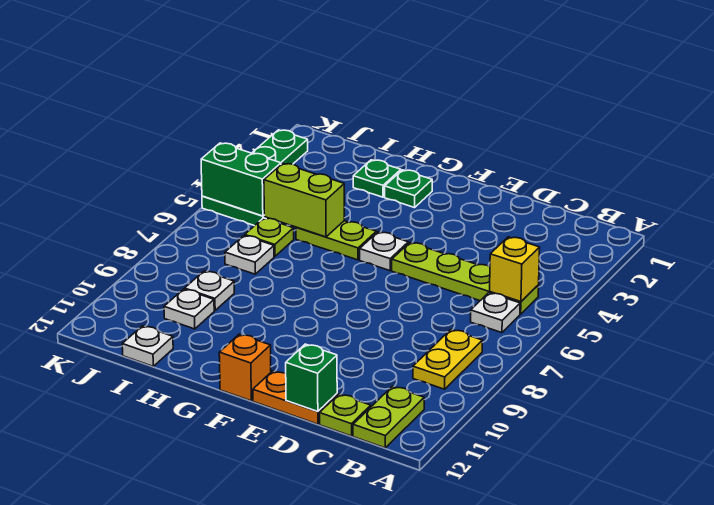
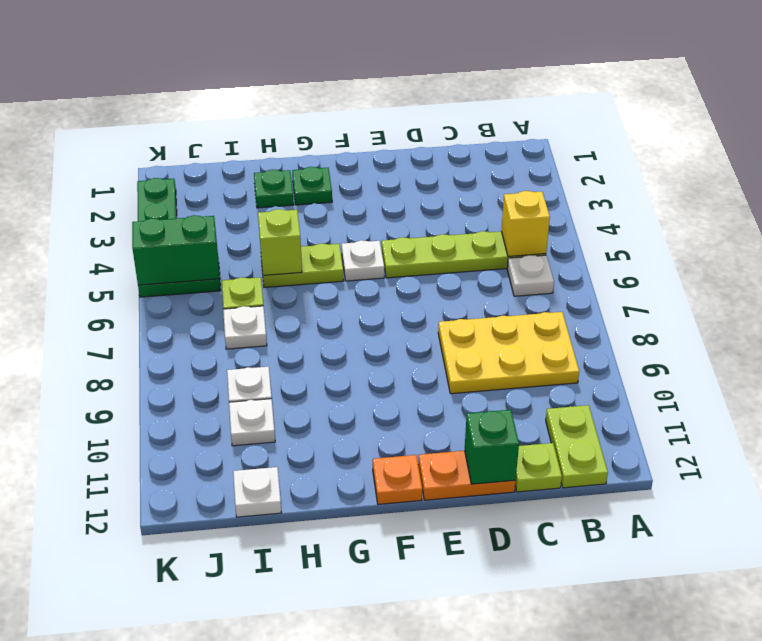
yellow plate B8:B9 level 1 -> yellow plate B8:D9 level 1
orange brick F12 level 1 -> orange plate F12 level 1
lime brick H5:I5 level 2 -> lime brick H5 level 2

